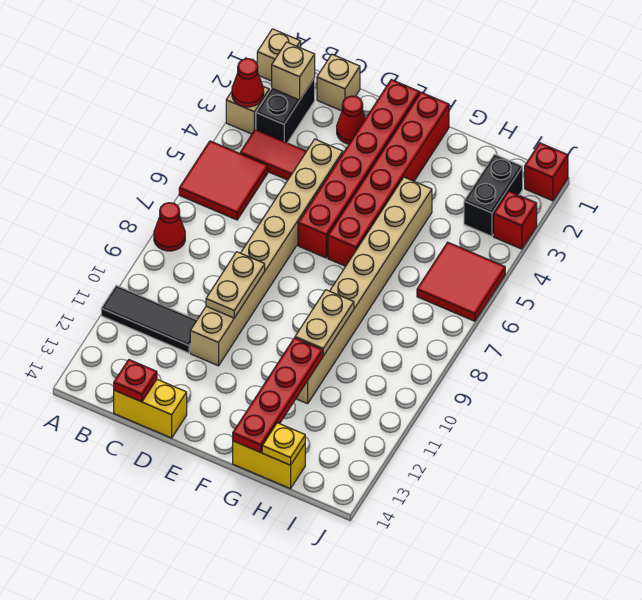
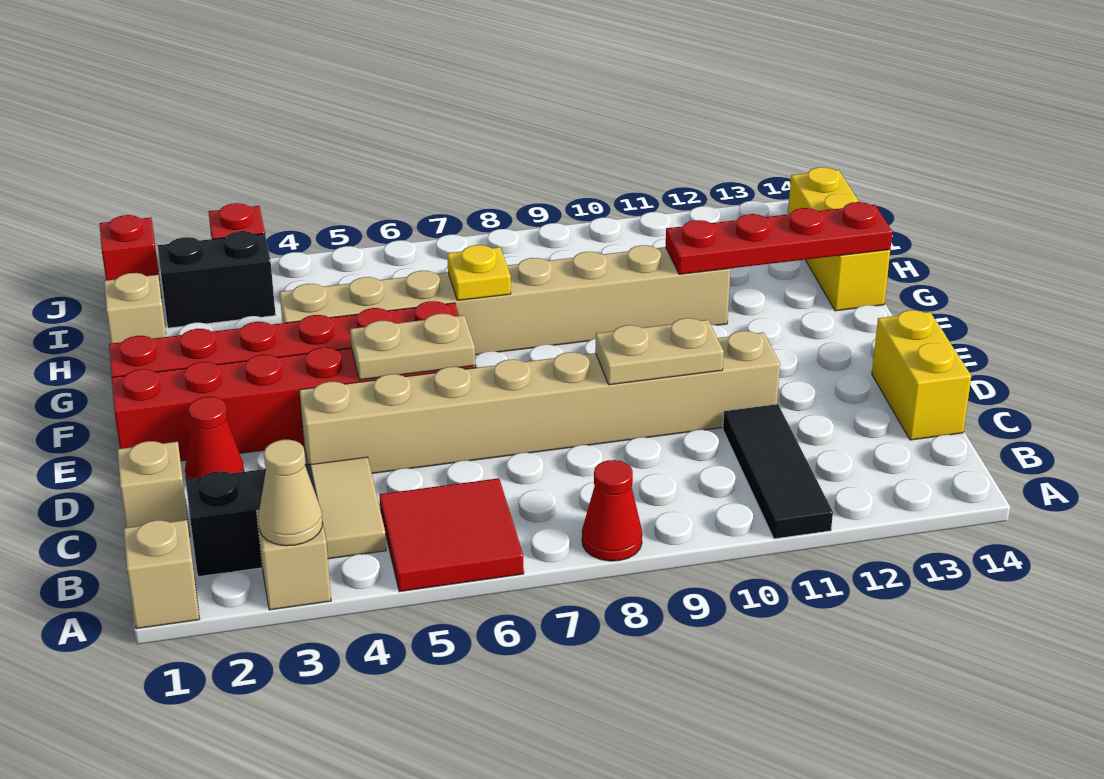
red cone A3 level 2 -> tan cone A3 level 2
tan brick B2 level 2 -> tan brick H1 level 1
red tile B4:C4 level 1 -> tan tile B4:C4 level 1
red plate C14 level 2 -> none
tan plate G9:G10 level 2 -> tan plate E5:E6 level 2
yellow brick G14:H14 level 1 -> yellow brick G14:I14 level 1
yellow plate H14 level 2 -> yellow plate G7 level 2
red tile I5:J6 level 1 -> none

